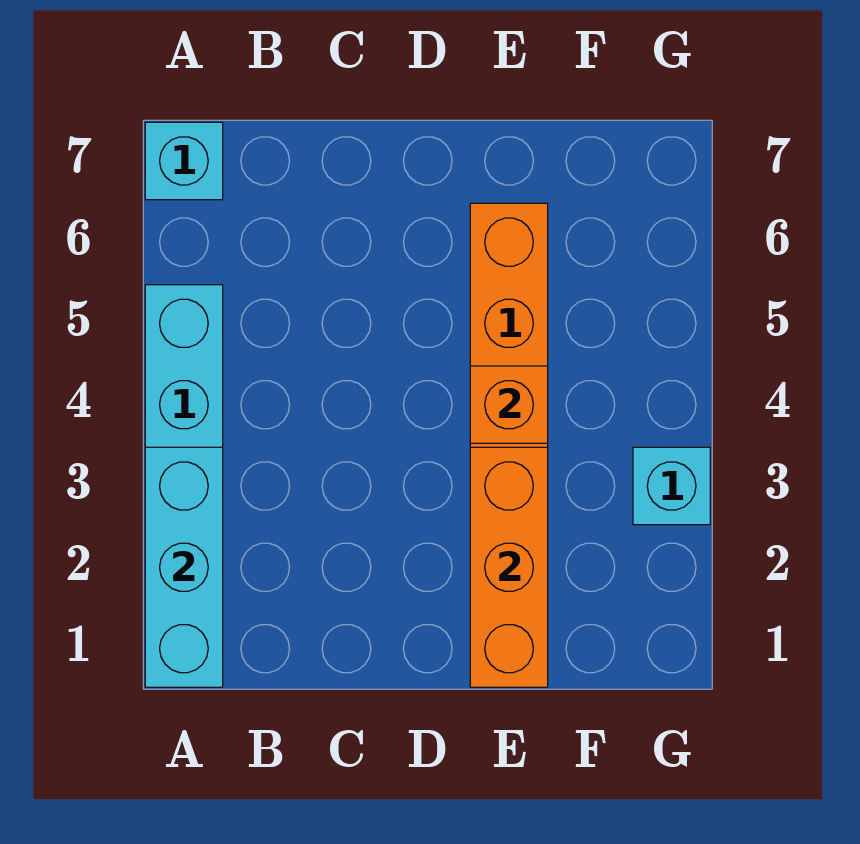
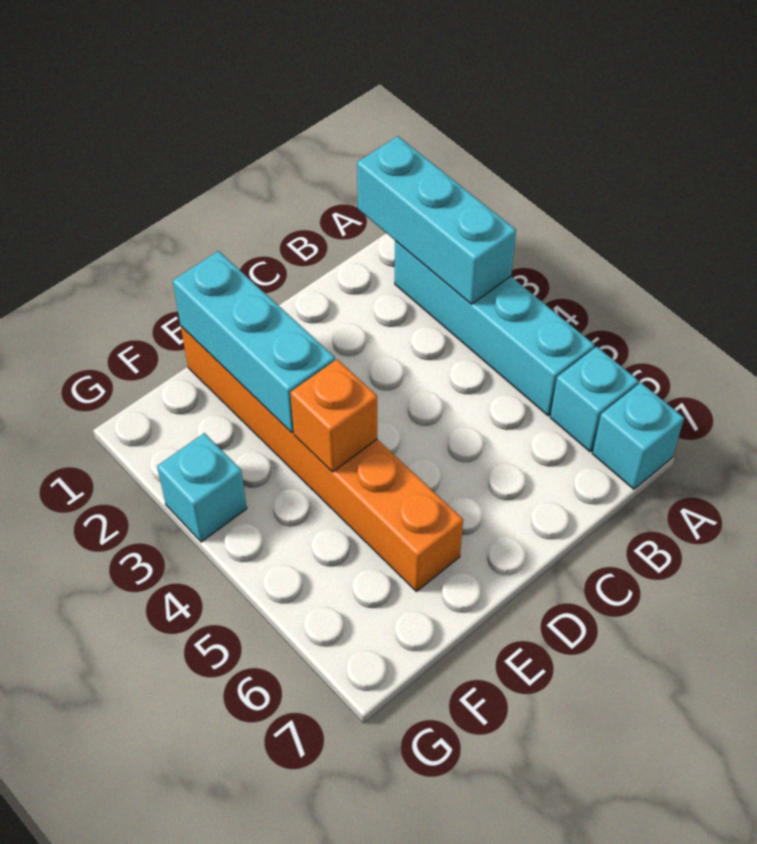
none -> cyan brick A6 level 1
orange brick E1:E3 level 2 -> cyan brick E1:E3 level 2

